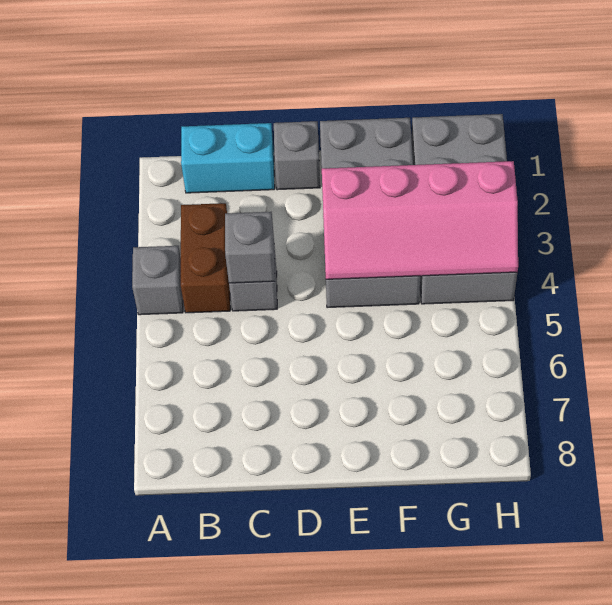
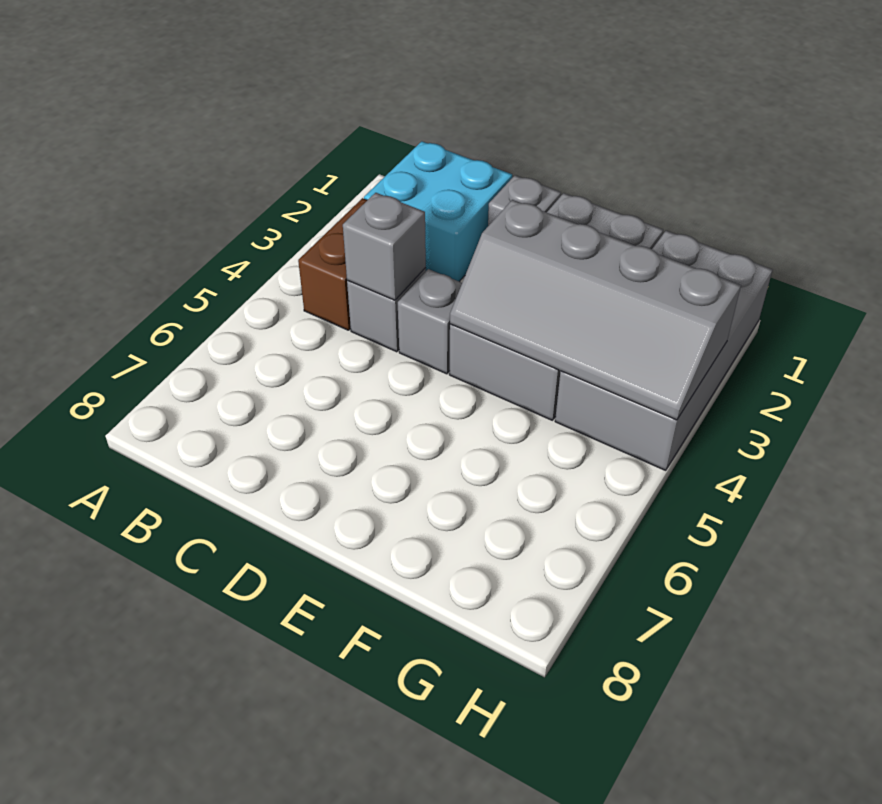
grey brick A4 level 1 -> grey brick D4 level 1
cyan brick B1:C1 level 1 -> cyan brick B1:C2 level 1
pink slope E3:H4 level 2 top 3 -> grey slope E3:H4 level 2 top 3

